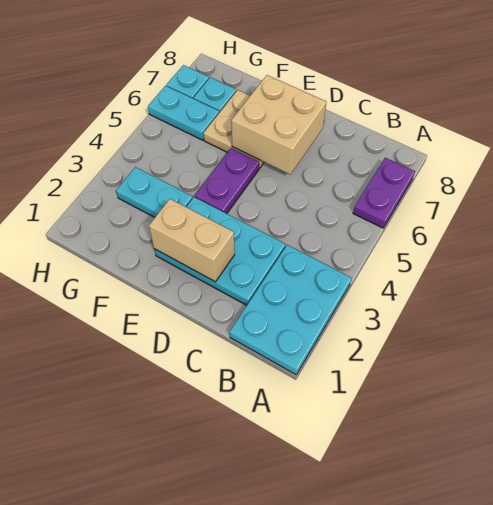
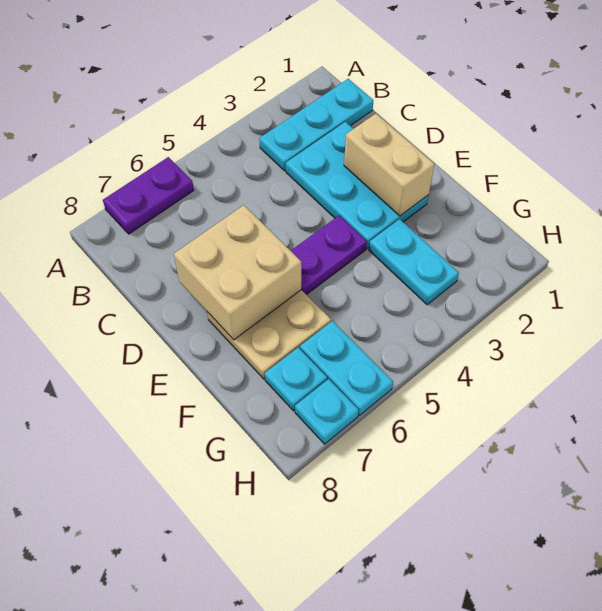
cyan plate A1:B3 level 1 -> cyan plate B1:B3 level 1

